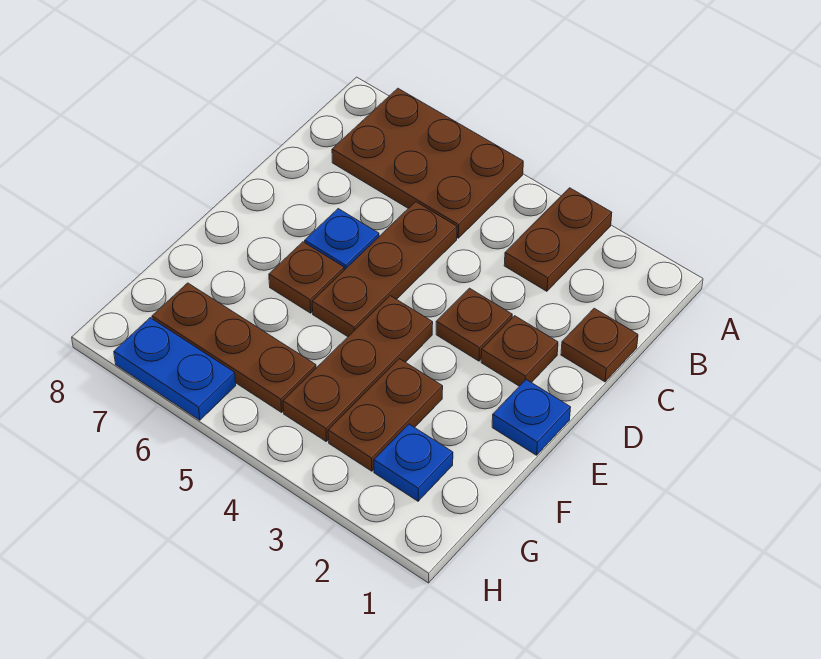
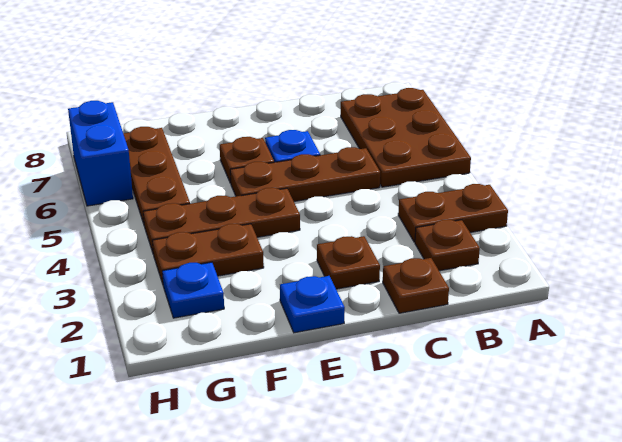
brown plate D3 level 1 -> brown plate B2 level 1
blue plate H6:H7 level 1 -> blue brick H6:H7 level 1

